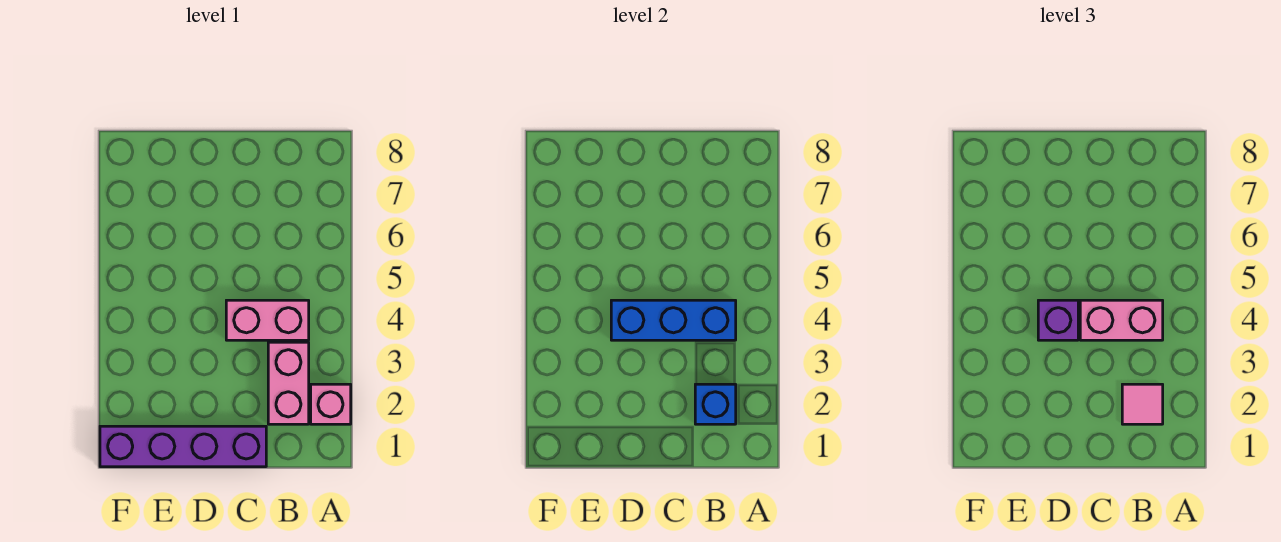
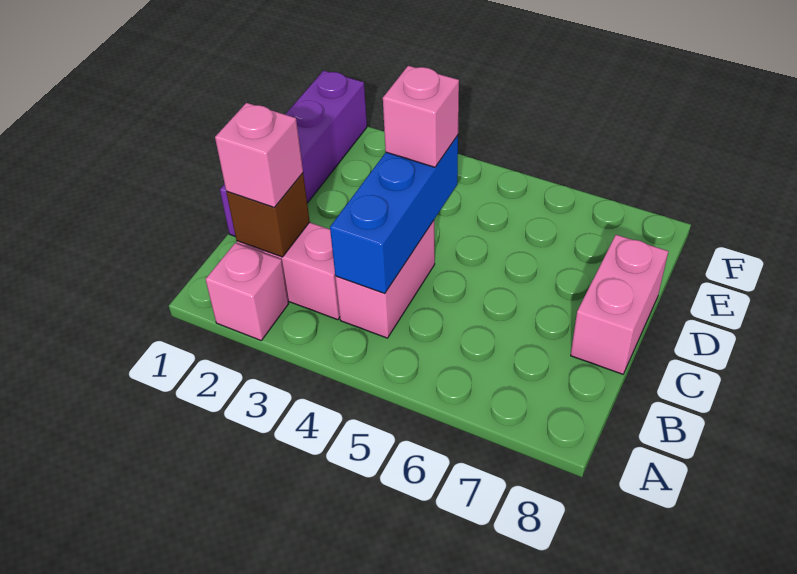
blue brick B2 level 2 -> brown brick B2 level 2
pink tile B2 level 3 -> pink brick B2 level 3
pink brick B4:C4 level 3 -> pink brick C8:D8 level 1
purple brick D4 level 3 -> pink brick D4 level 3

